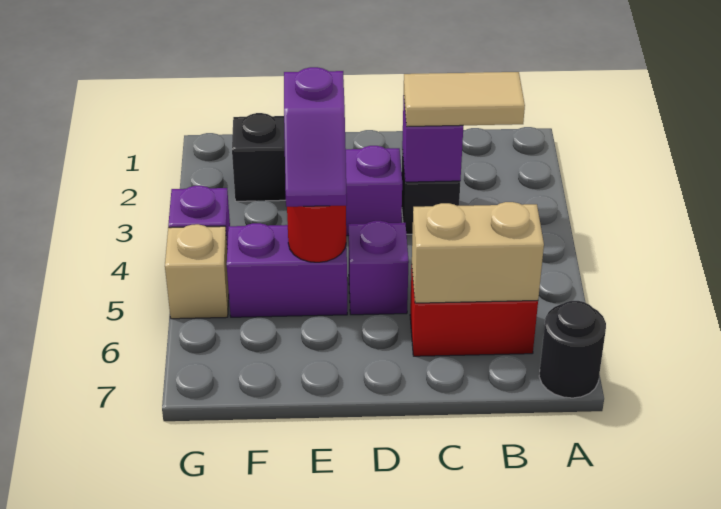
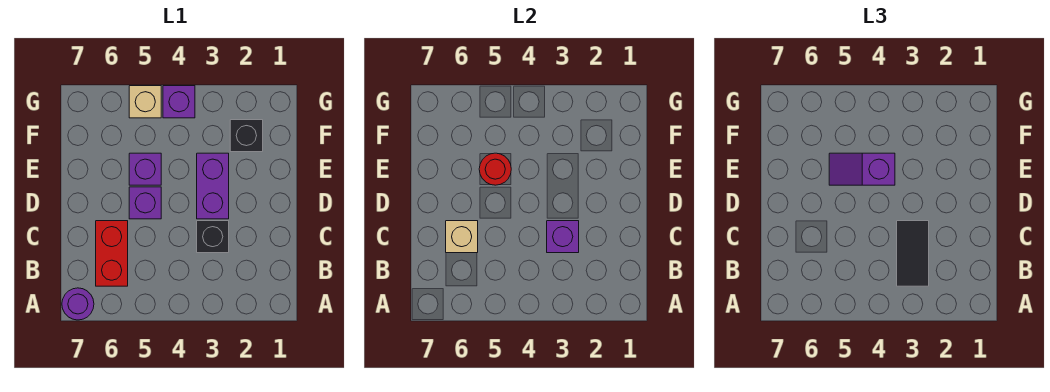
black round brick A7 level 1 -> purple round brick A7 level 1
tan tile B3:C3 level 3 -> black tile B3:C3 level 3
tan brick B6:C6 level 2 -> tan brick C6 level 2
purple brick E5:F5 level 1 -> purple brick E5 level 1

